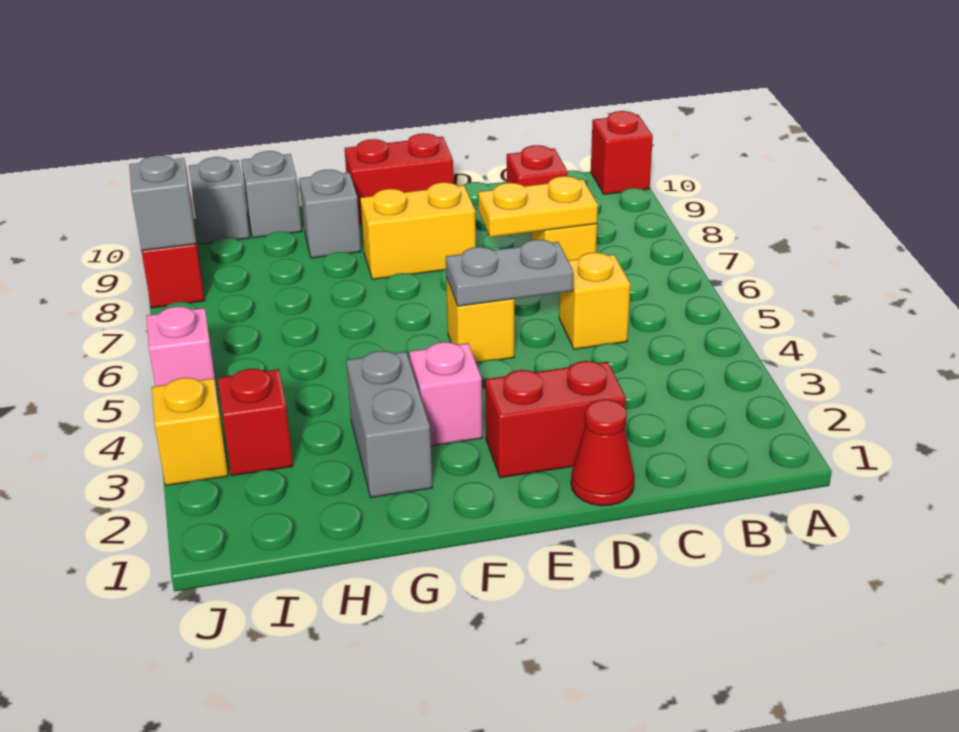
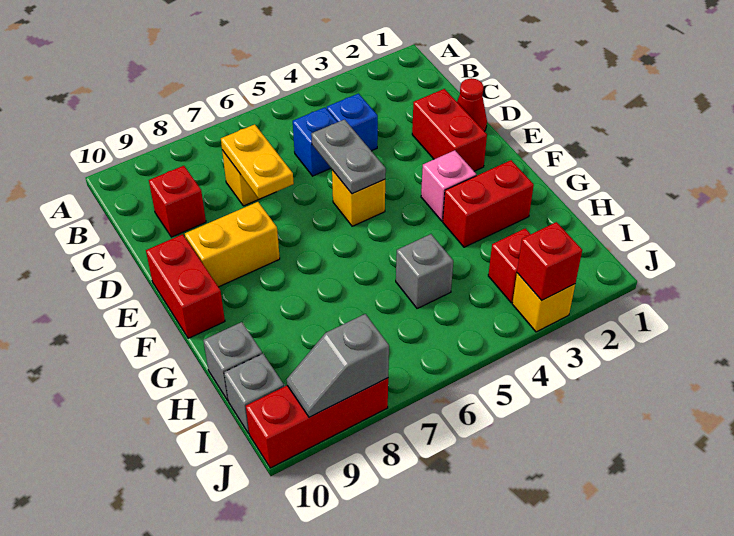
red brick A10 level 1 -> red brick J3 level 2
none -> blue brick C4 level 1
yellow brick C5 level 1 -> blue brick C5 level 1
yellow brick E8:F8 level 1 -> yellow brick E8:E9 level 1
grey brick G2:G3 level 1 -> red brick G2:G3 level 1
grey brick G9 level 1 -> grey brick H5 level 1
pink brick J5 level 1 -> none

